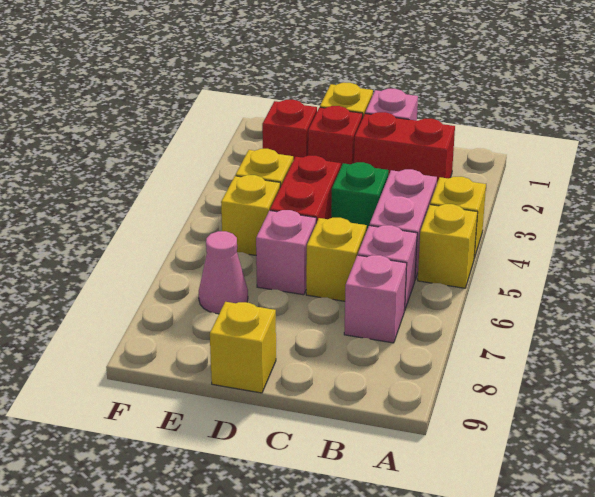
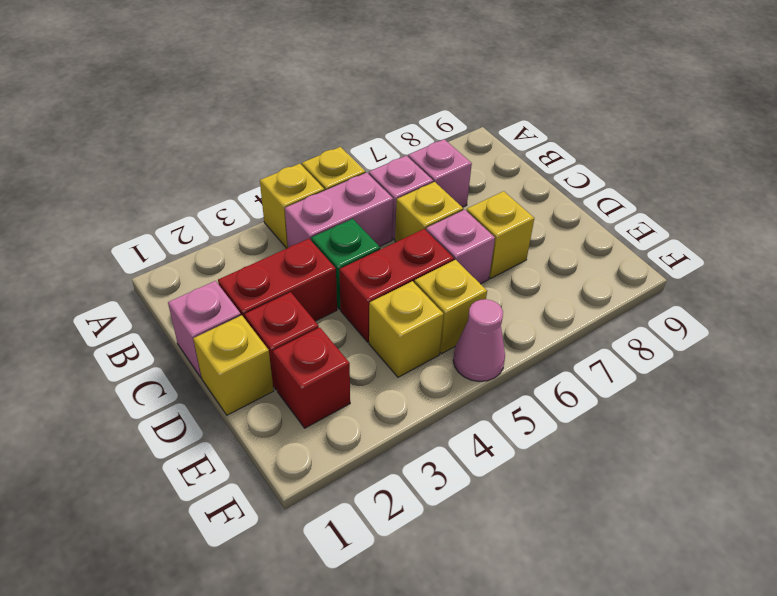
red brick B2:C2 level 1 -> red brick C2:C3 level 1
yellow brick D9 level 1 -> yellow brick D7 level 1
pink cone E7 level 1 -> pink cone F5 level 1

